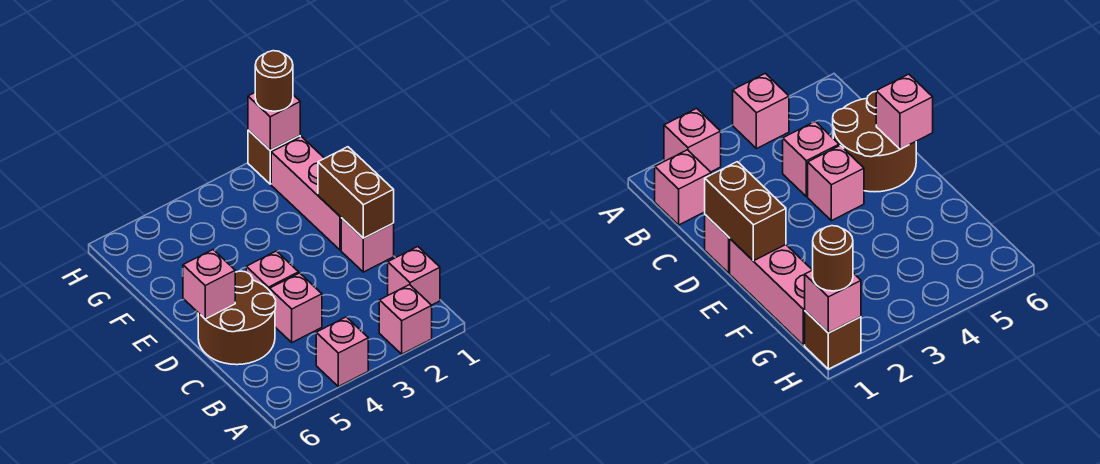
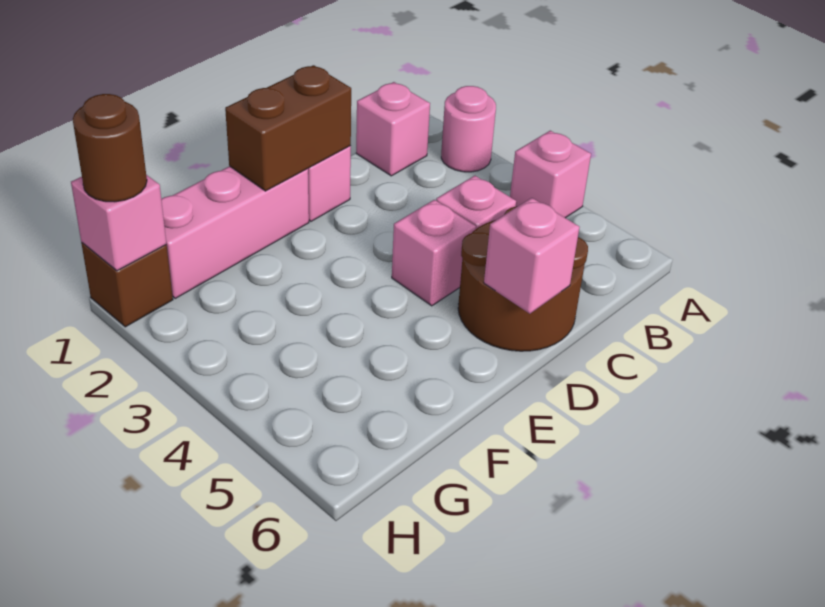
pink brick A2 level 1 -> pink round brick A2 level 1

